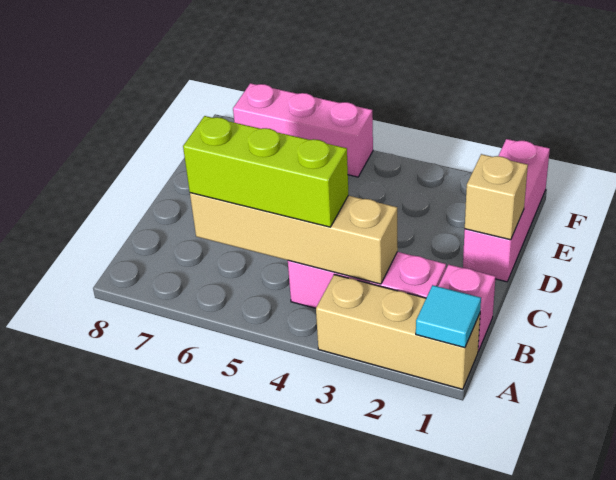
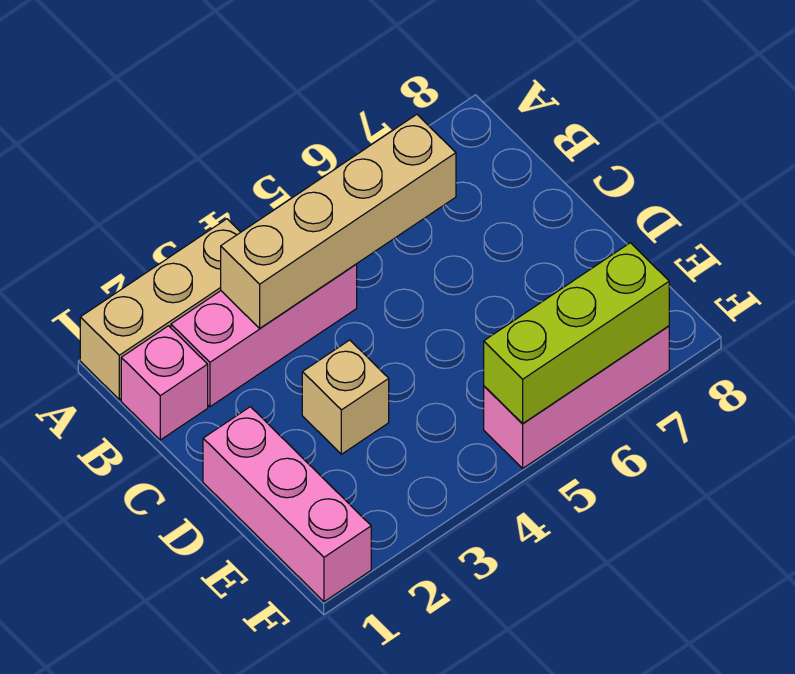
cyan tile A1 level 2 -> none
lime brick B4:B6 level 3 -> lime brick F5:F7 level 2
tan brick D1 level 2 -> tan brick D3 level 1

